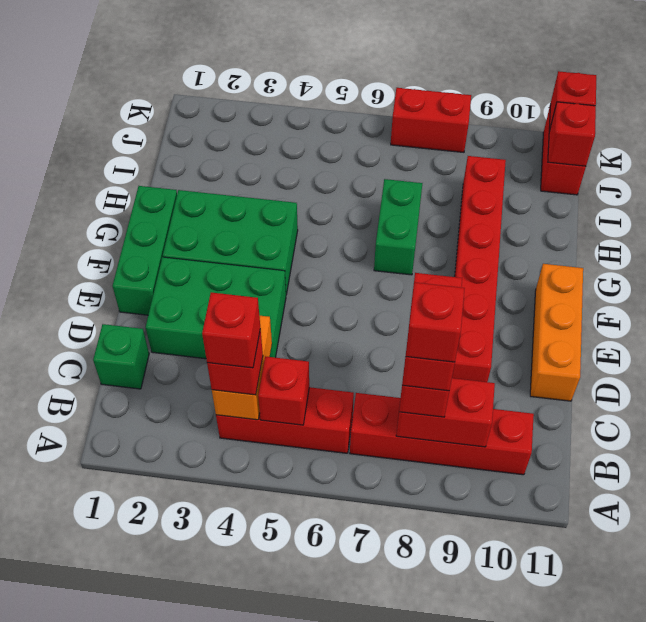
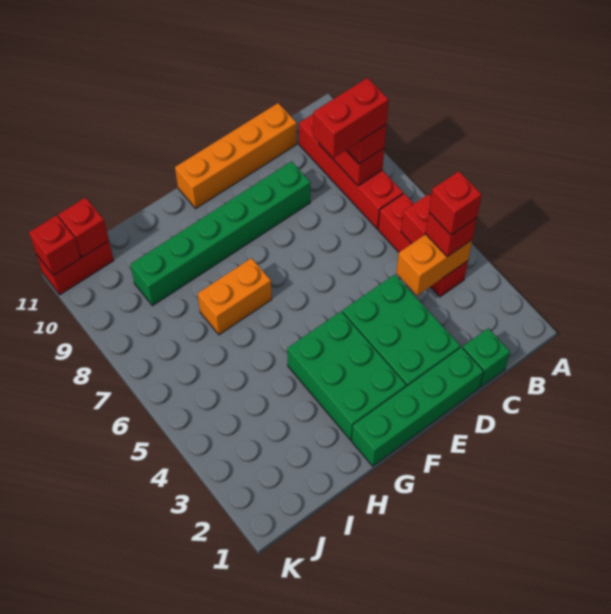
red brick B8 level 5 -> none
red brick D9:I9 level 1 -> green brick D9:I9 level 1
orange brick D11:F11 level 1 -> orange brick C11:F11 level 1
green brick E1:G1 level 1 -> green brick D1:G1 level 1
green brick G7:H7 level 1 -> orange brick G7:H7 level 1
red brick K7:K8 level 1 -> none

